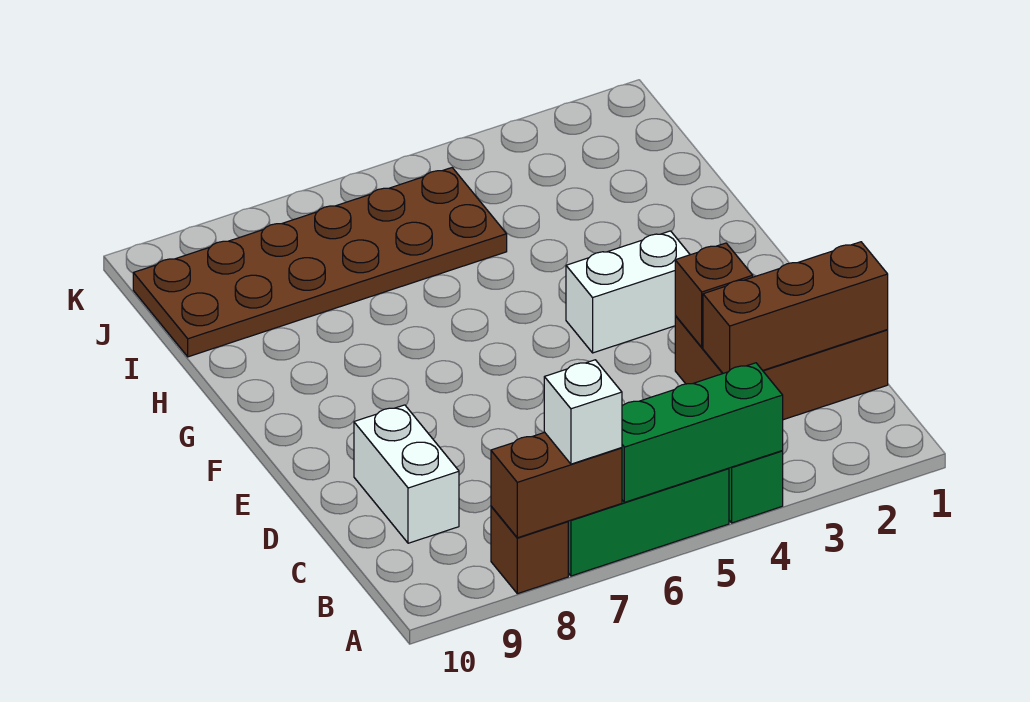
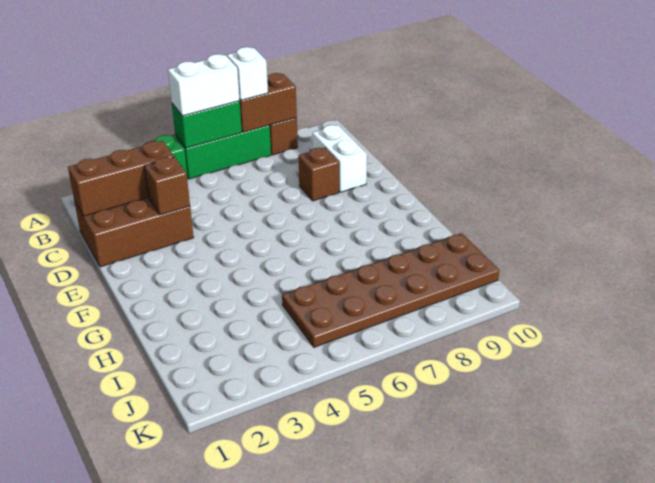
green brick A4:A6 level 2 -> green brick A5:A6 level 2
none -> brown brick D8 level 1
white brick F3:F4 level 1 -> white brick A5:A6 level 3

